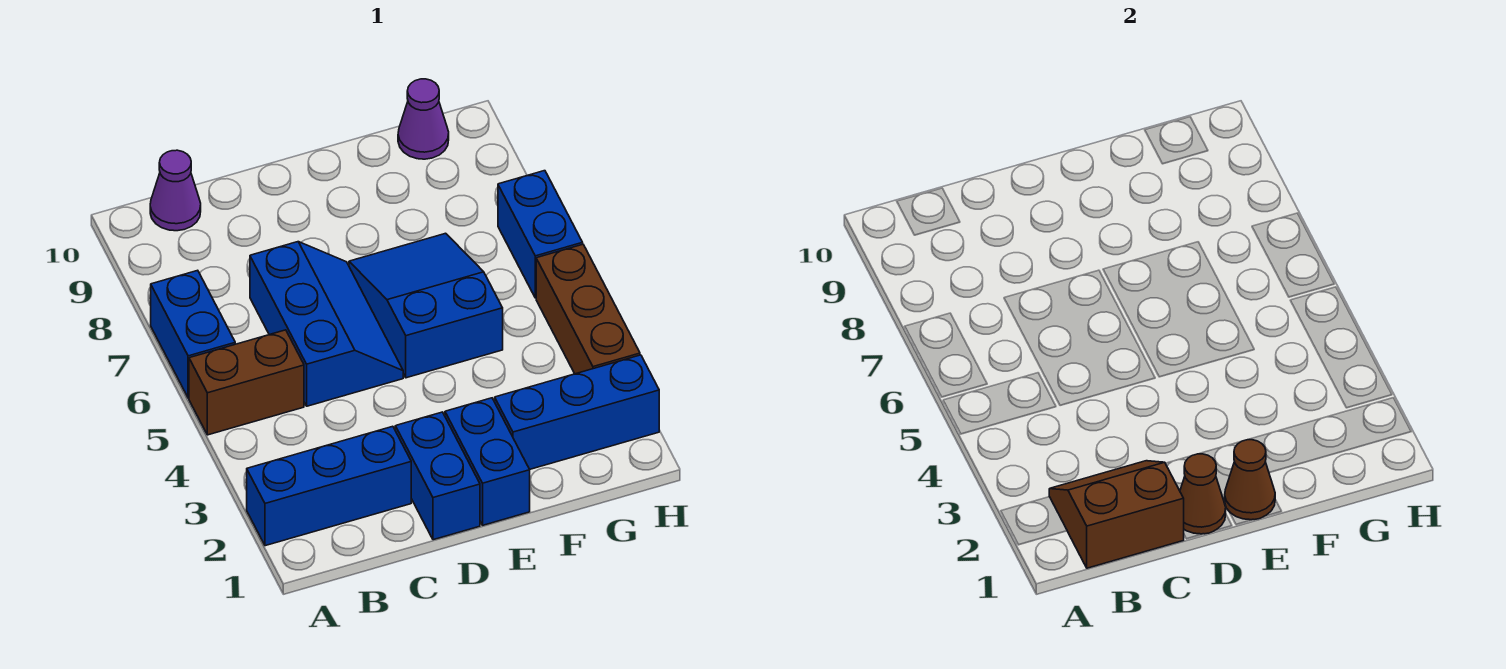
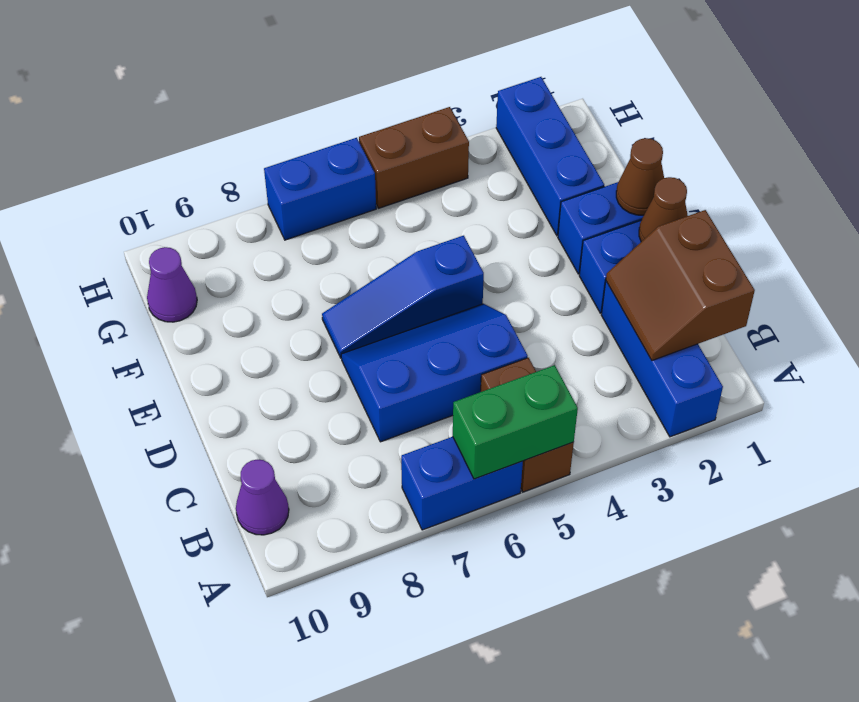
none -> green brick A5:A6 level 2
blue slope E5:F7 level 1 top 5 -> blue slope E5:E7 level 1 top 5
brown brick H3:H5 level 1 -> brown brick H4:H5 level 1

